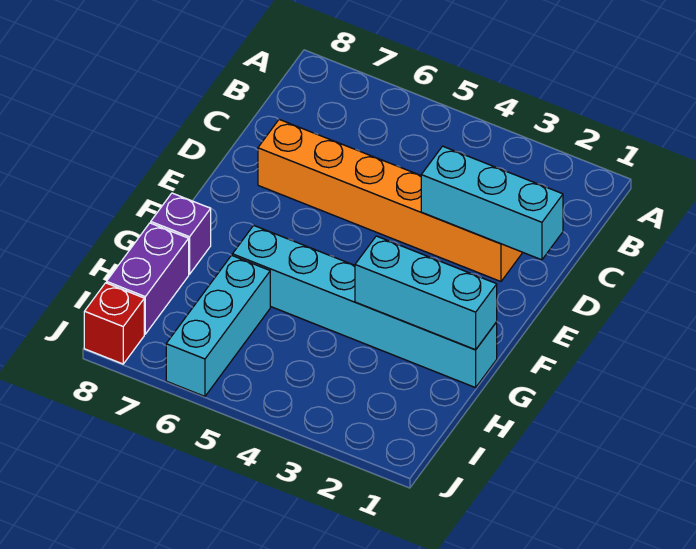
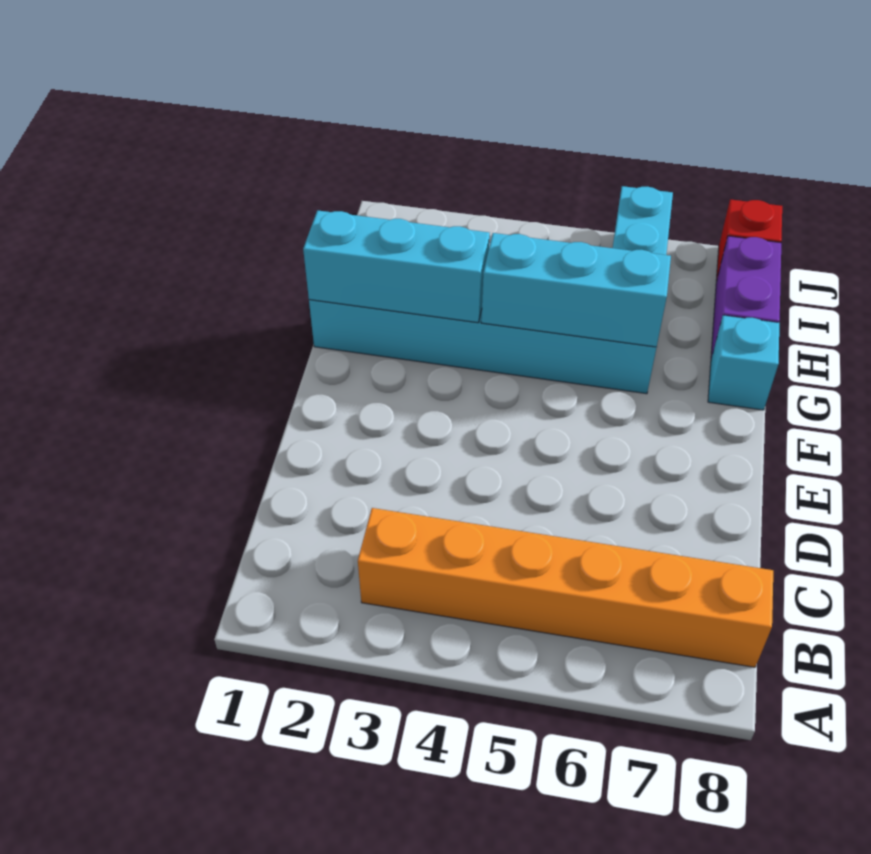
cyan brick D1:D3 level 2 -> cyan brick G4:G6 level 2
orange brick D2:D7 level 1 -> orange brick B3:B8 level 1
purple brick G8 level 1 -> cyan brick G8 level 1

